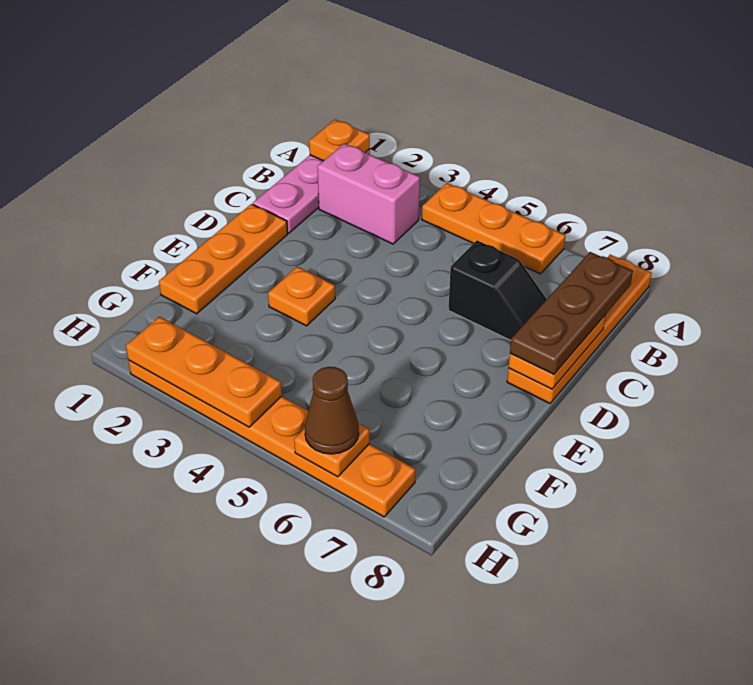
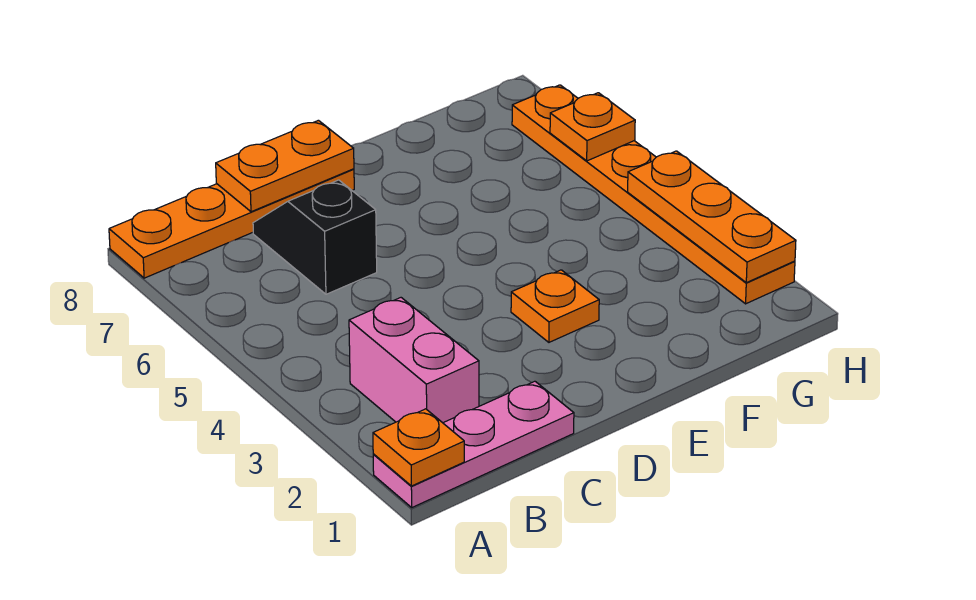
orange plate A4:A6 level 1 -> none
brown plate B8:D8 level 3 -> none
orange plate D1:F1 level 1 -> none
brown cone H6 level 3 -> none

